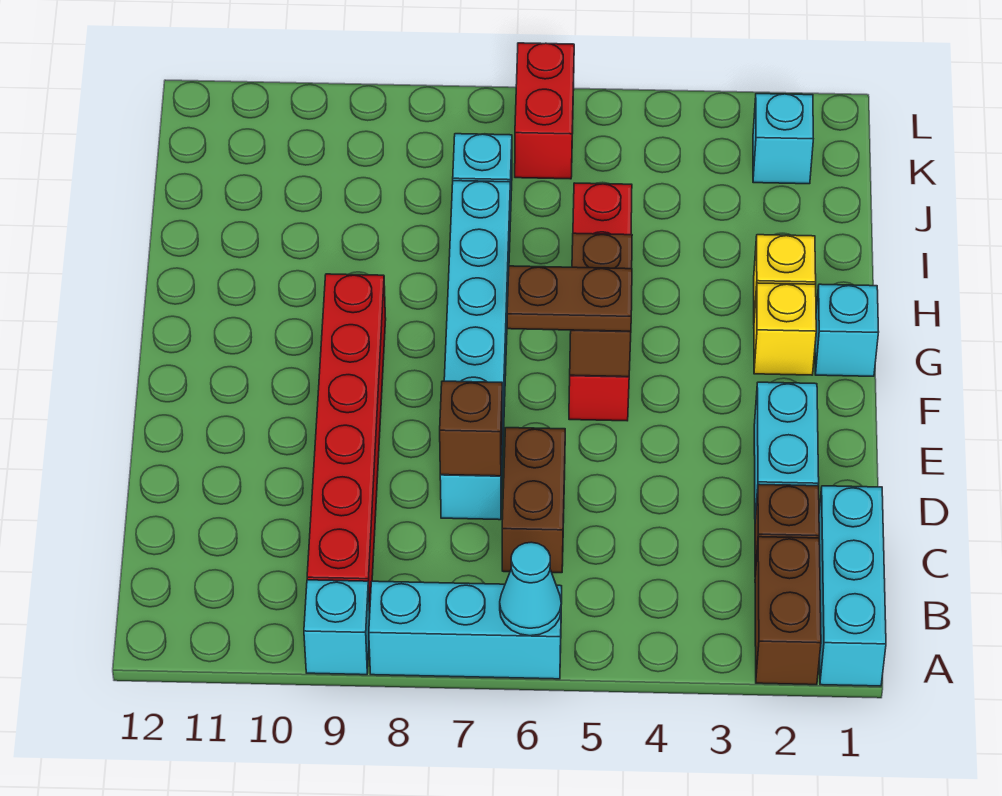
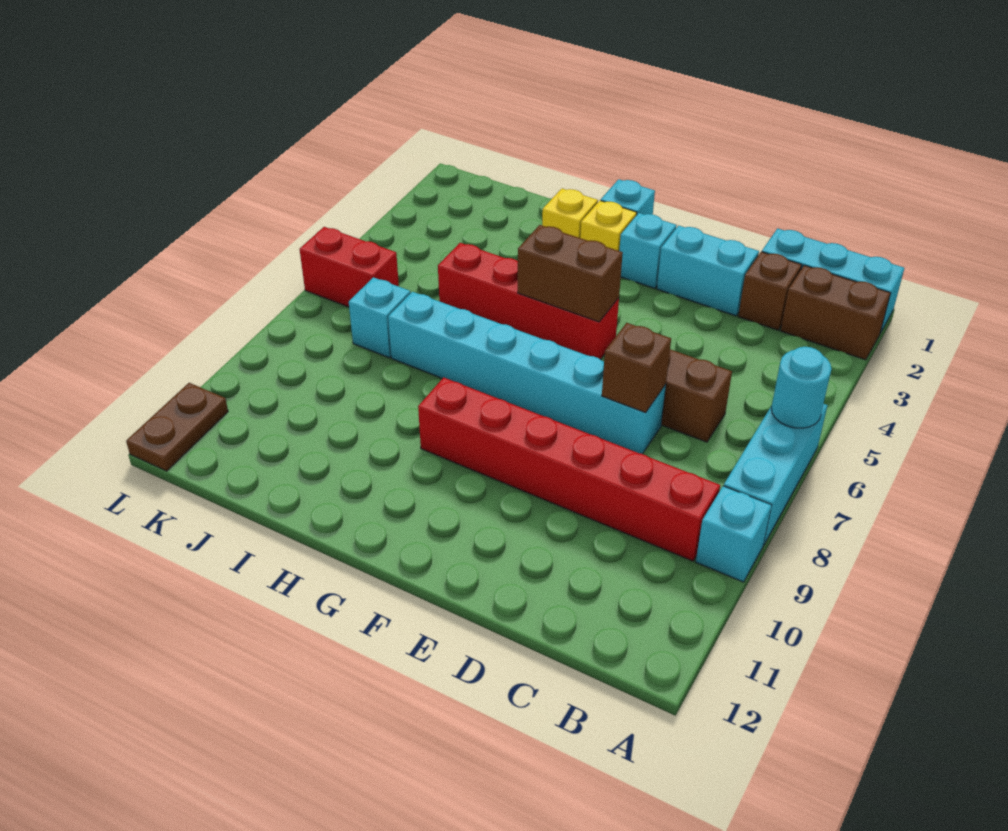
cyan cone A6 level 2 -> cyan round brick A6 level 2
brown plate F5:F6 level 3 -> brown plate L11:L12 level 1
cyan brick K2 level 1 -> cyan brick F2 level 1

